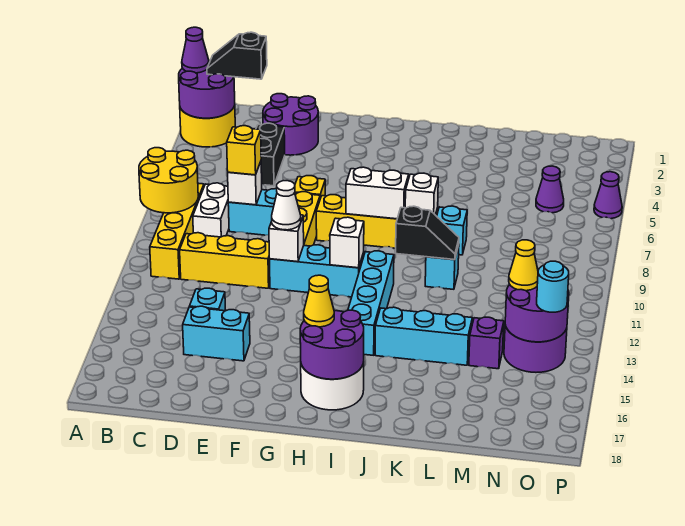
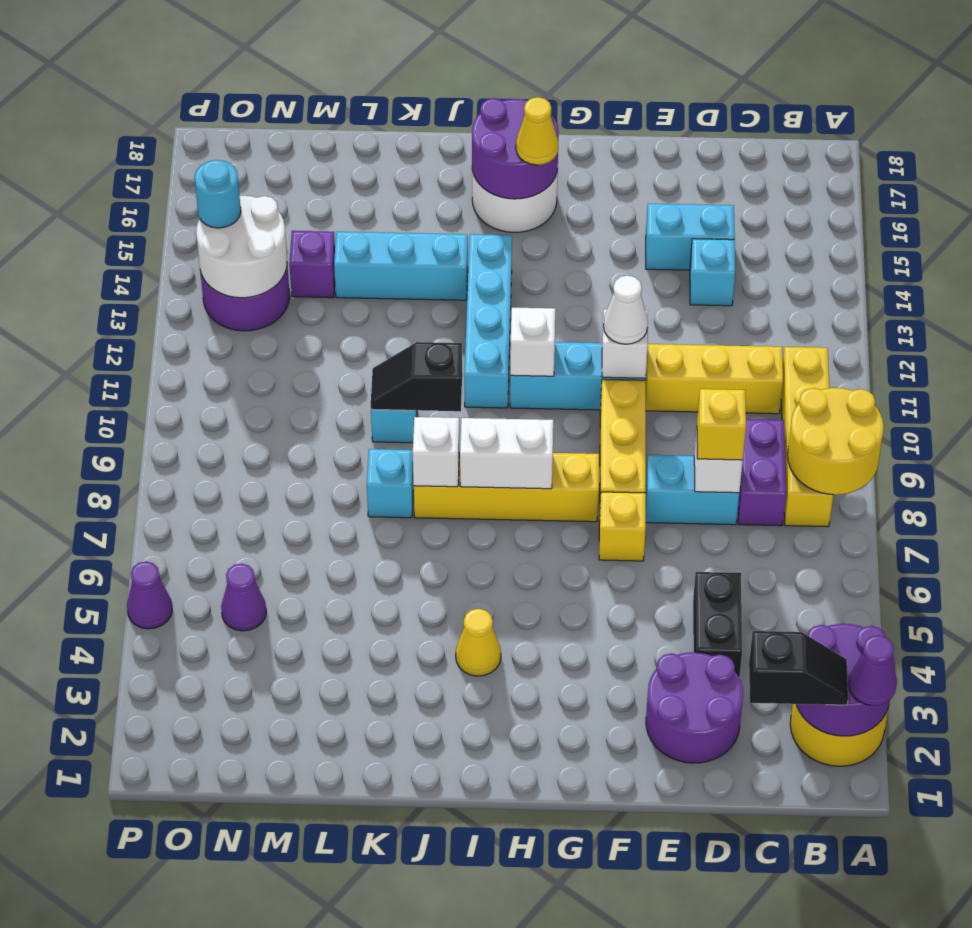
white brick C8:C9 level 1 -> purple brick C8:C9 level 1
purple round brick N13:O14 level 2 -> white round brick N13:O14 level 2
yellow cone N13 level 3 -> yellow cone I4 level 1

